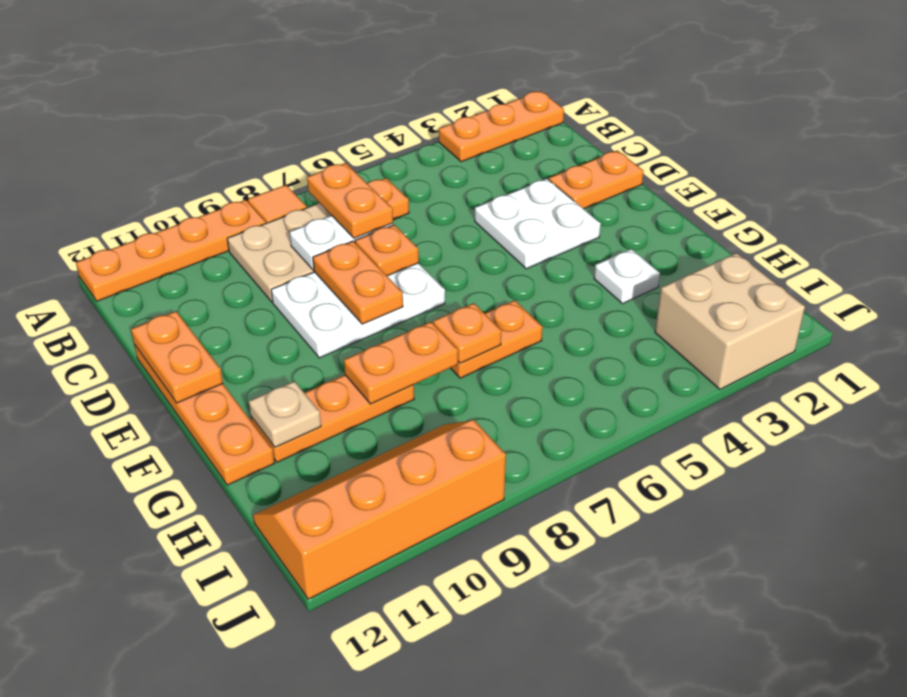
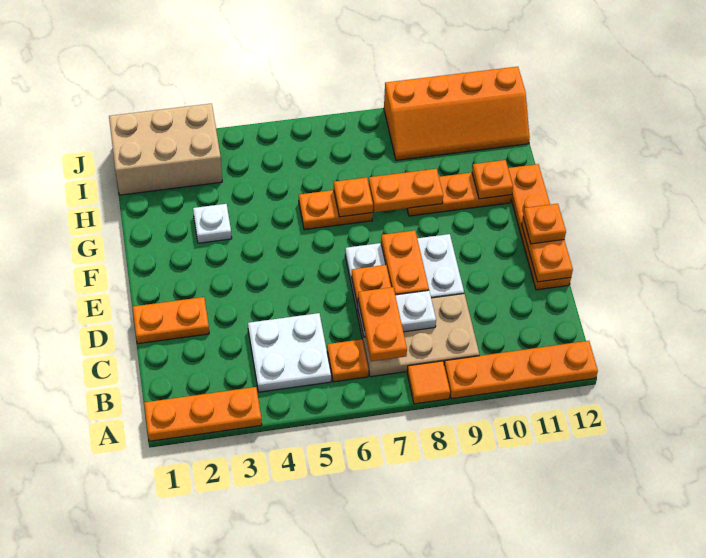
white plate D3:E4 level 1 -> white plate B4:C5 level 1
none -> orange plate E12 level 3
tan plate G11 level 2 -> orange plate G11 level 2
tan brick I2:J3 level 1 -> tan brick I1:J3 level 1

